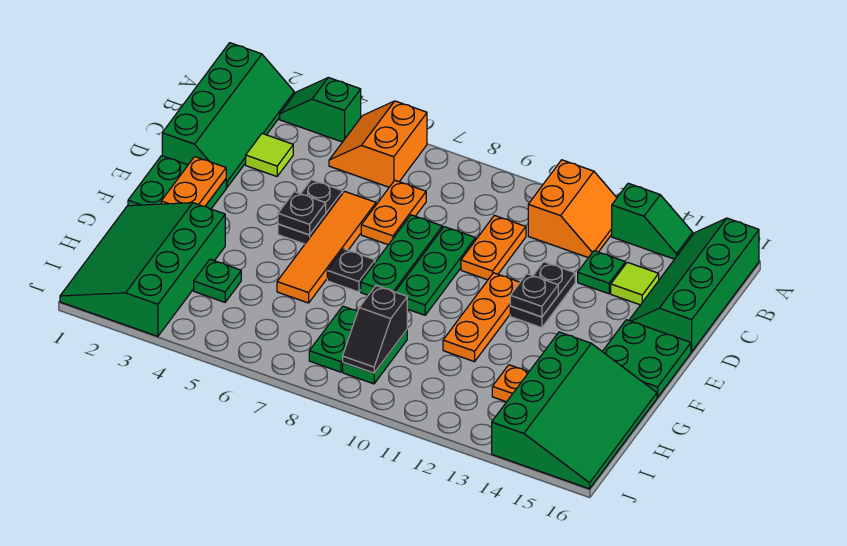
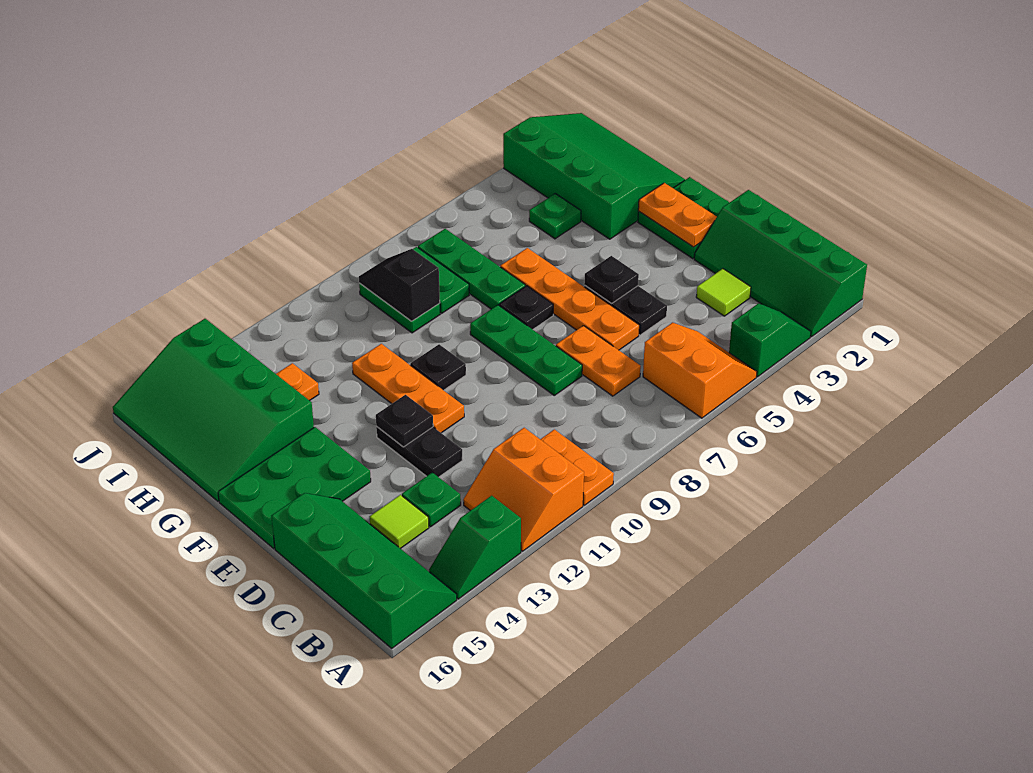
orange plate C10:D10 level 1 -> orange plate A10:B10 level 1
orange tile D6:G6 level 1 -> orange plate D6:G6 level 1
green plate D9:F9 level 1 -> green plate G7:I7 level 1
green plate E15:F16 level 1 -> green plate E14:F16 level 1
none -> black plate F10 level 1

